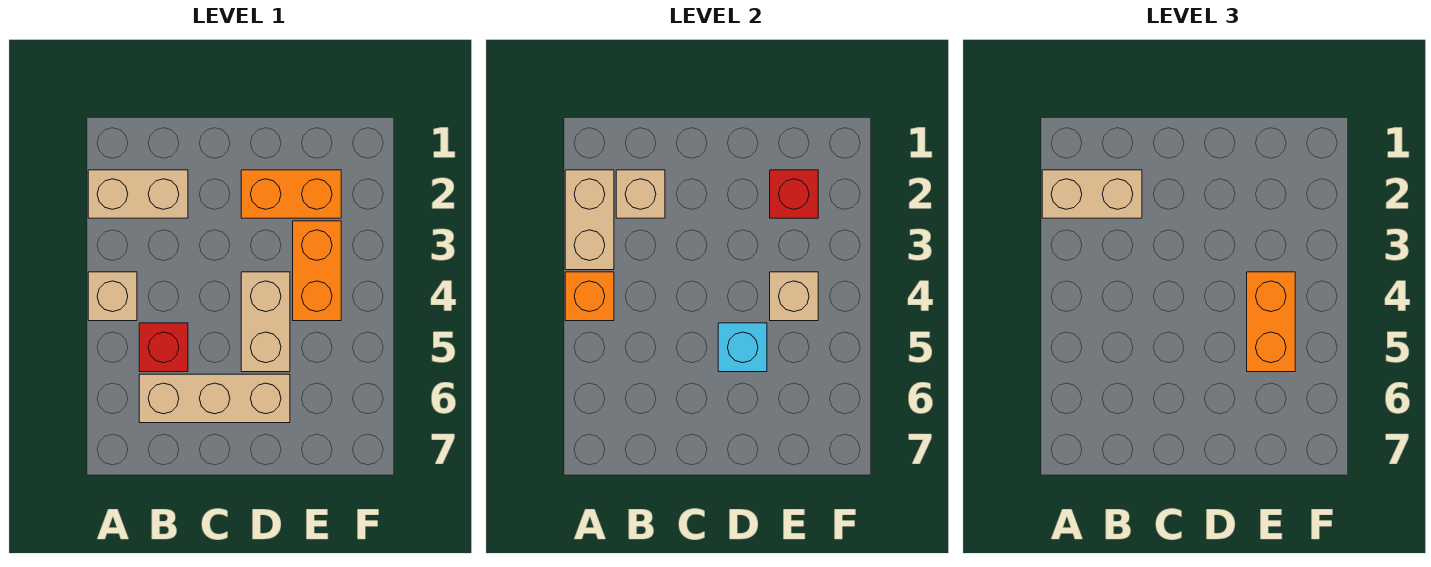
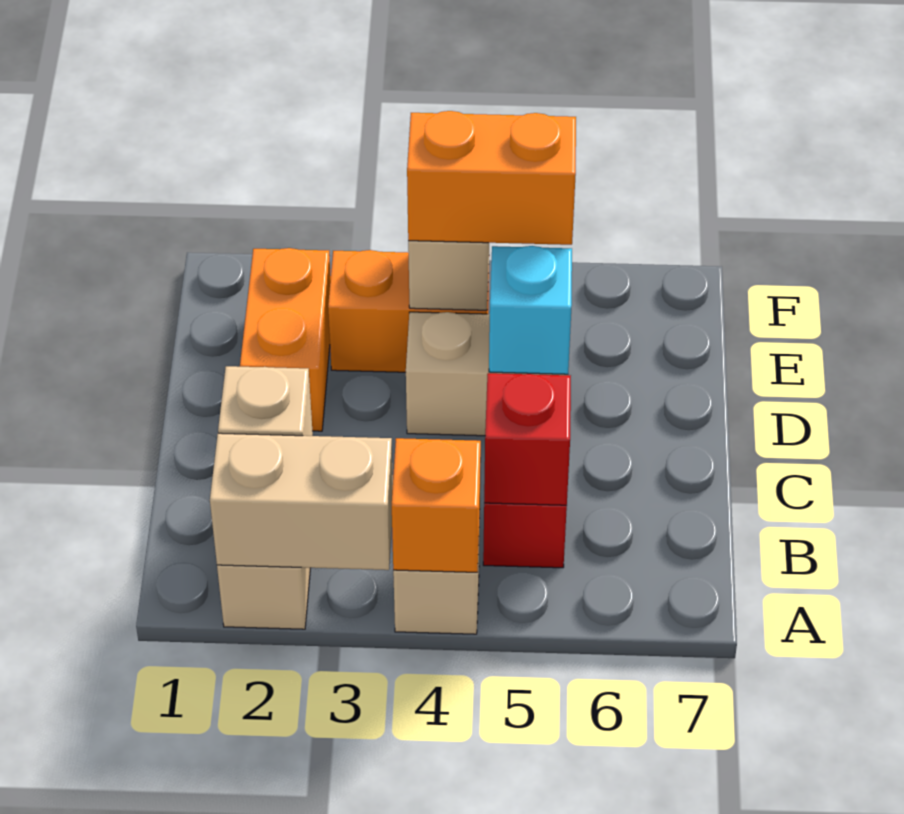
tan brick A2:B2 level 3 -> none
tan brick B6:D6 level 1 -> none
red brick E2 level 2 -> red brick B5 level 2

